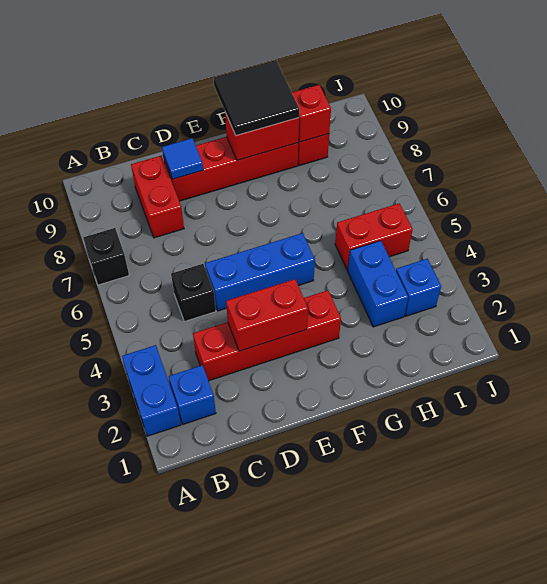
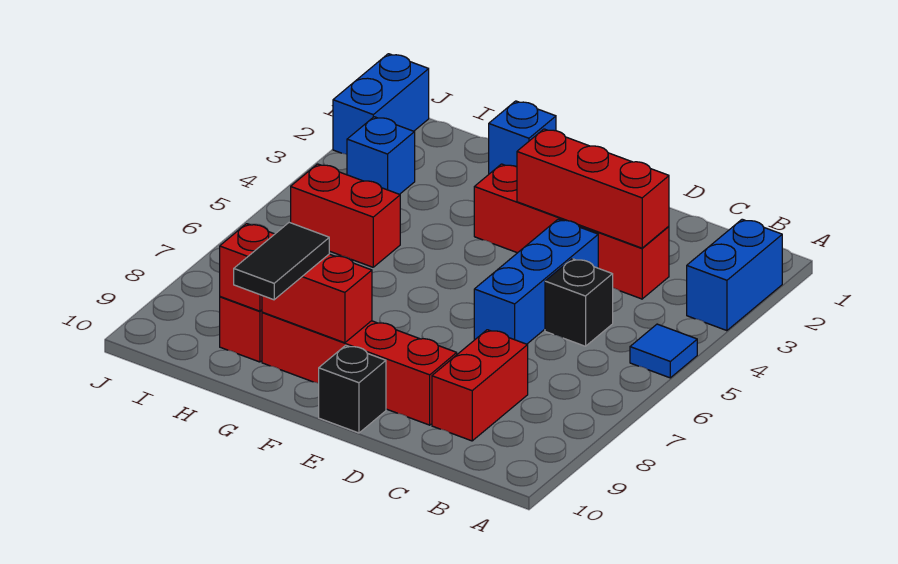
black brick A7 level 1 -> black brick E10 level 1
blue brick B2 level 1 -> blue brick G1 level 1
red brick D3:E3 level 2 -> red brick C3:E3 level 2
blue brick D5:F5 level 1 -> blue brick D4:D6 level 1
blue tile D9 level 2 -> blue tile A5 level 1
black tile F9:G10 level 3 -> black tile G9:G10 level 3
blue brick H3:H4 level 1 -> blue brick J1:J2 level 1

